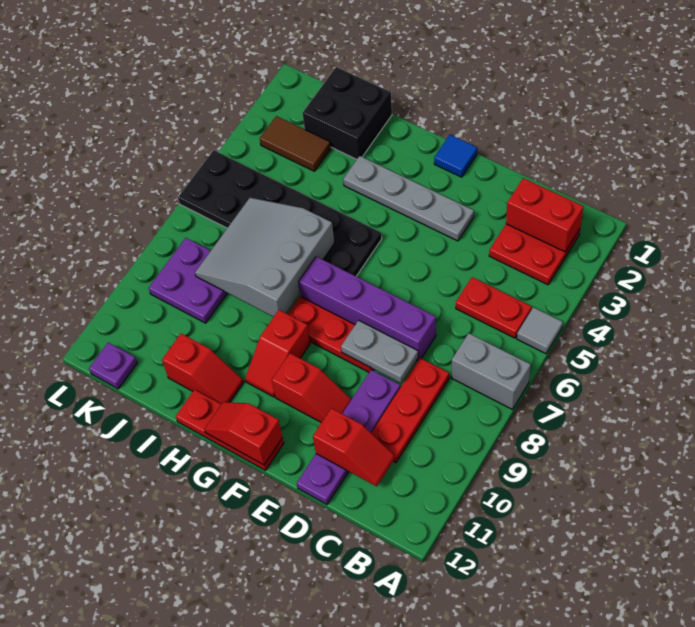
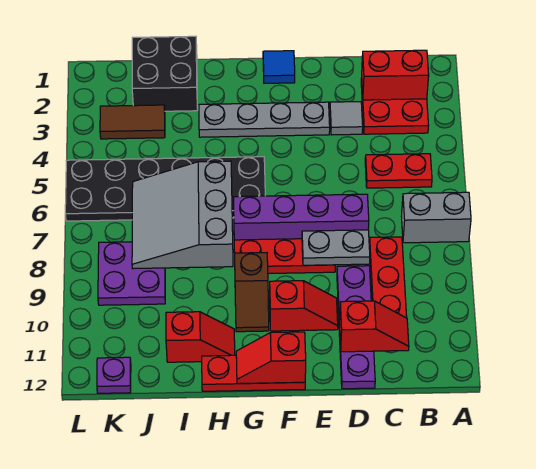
grey tile A5 level 1 -> grey tile D3 level 1
red slope G9:G10 level 1 top 9 -> brown slope G9:G10 level 1 top 9

